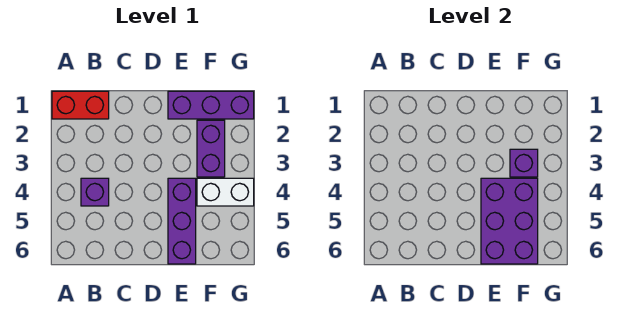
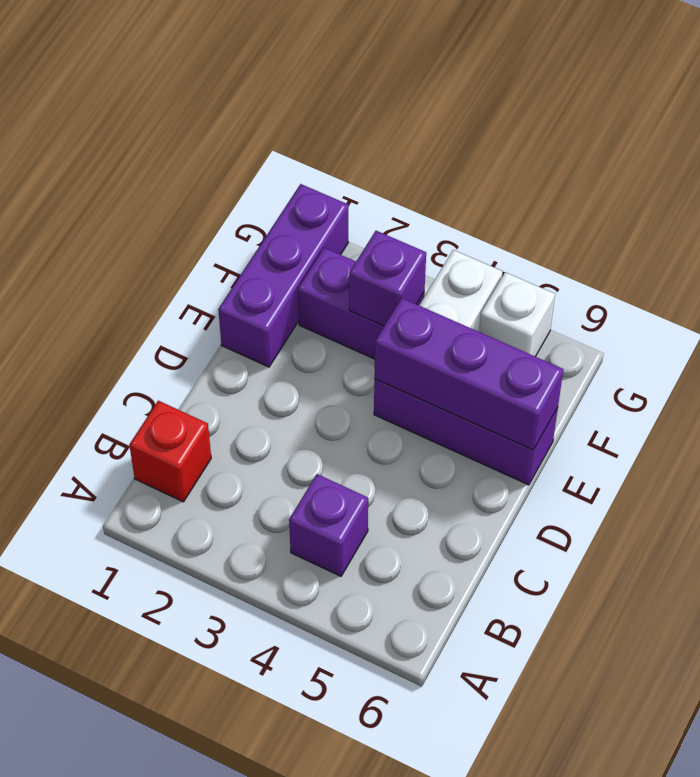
red brick A1:B1 level 1 -> red brick B1 level 1
purple brick E4:F6 level 2 -> purple brick E4:E6 level 2
none -> white brick G5 level 1

